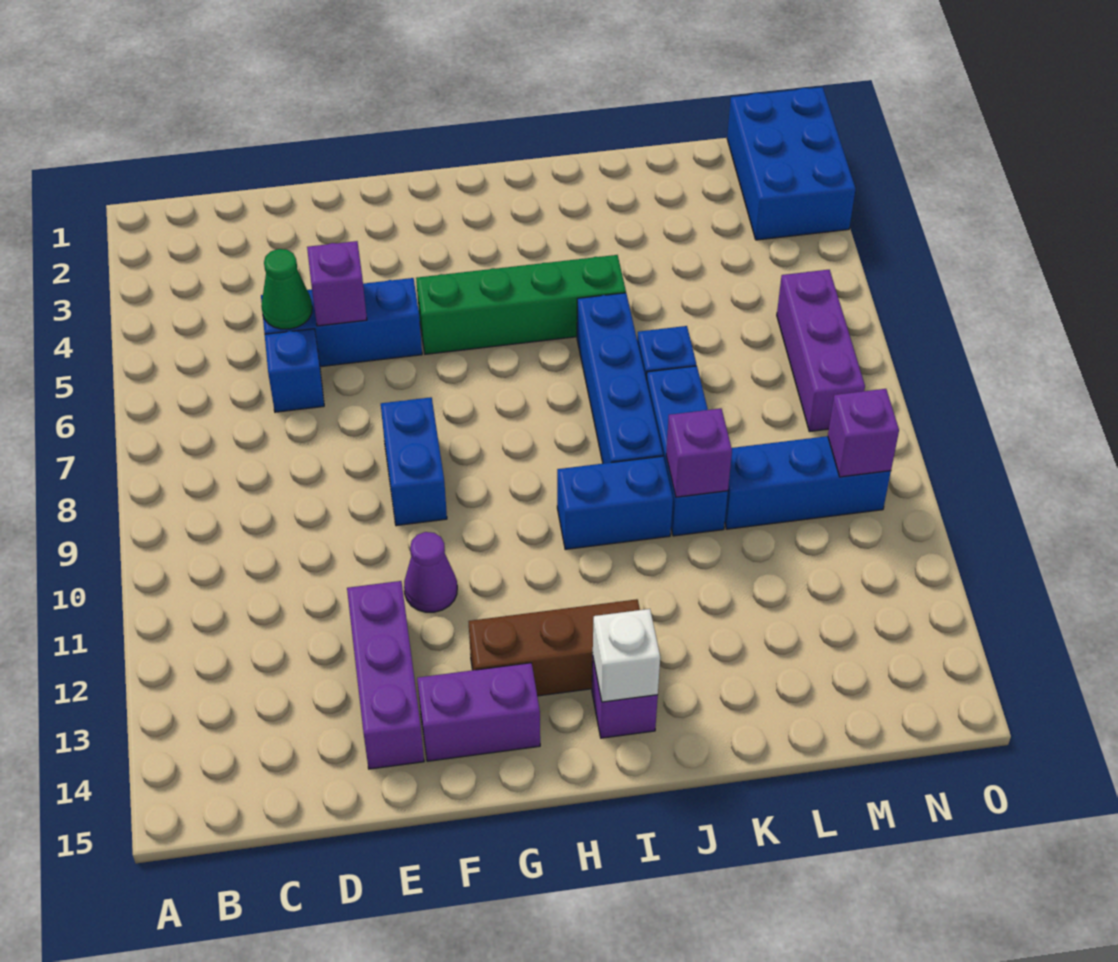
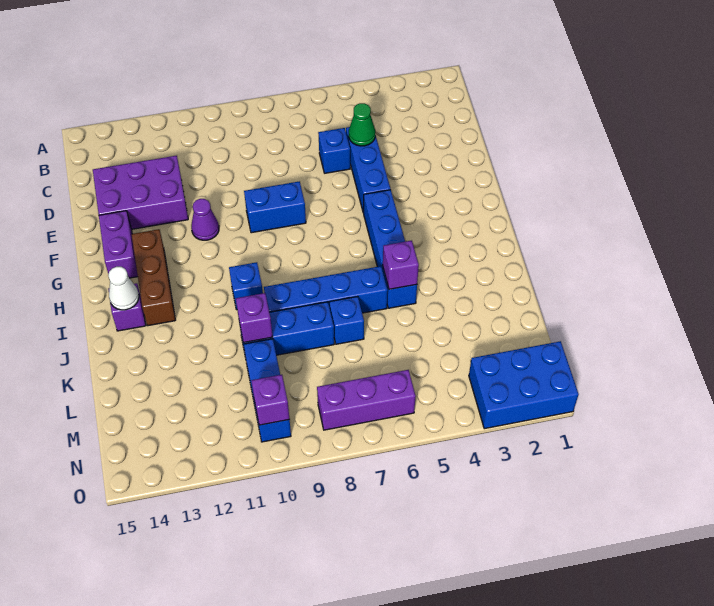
purple brick E5 level 2 -> purple brick J5 level 2
purple brick E12:E14 level 1 -> purple brick D12:E14 level 1
green brick G5:J5 level 1 -> blue brick G5:J5 level 1
blue brick I10:J10 level 1 -> blue brick I10 level 1
white brick I14 level 2 -> white cone I14 level 2

